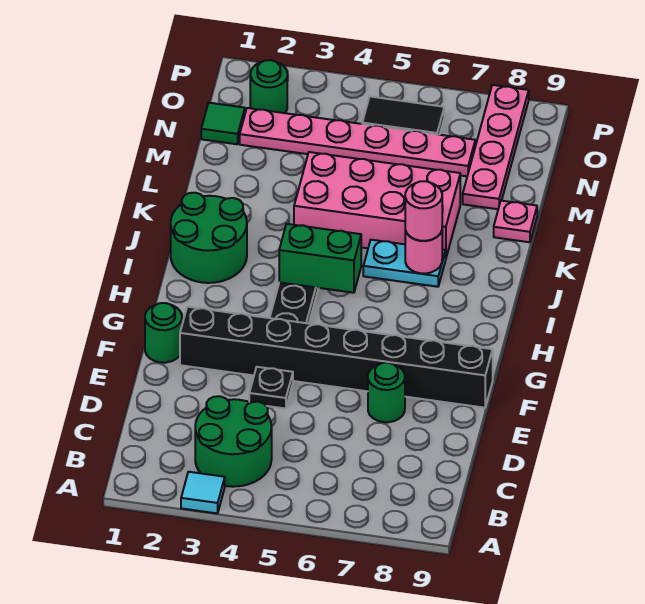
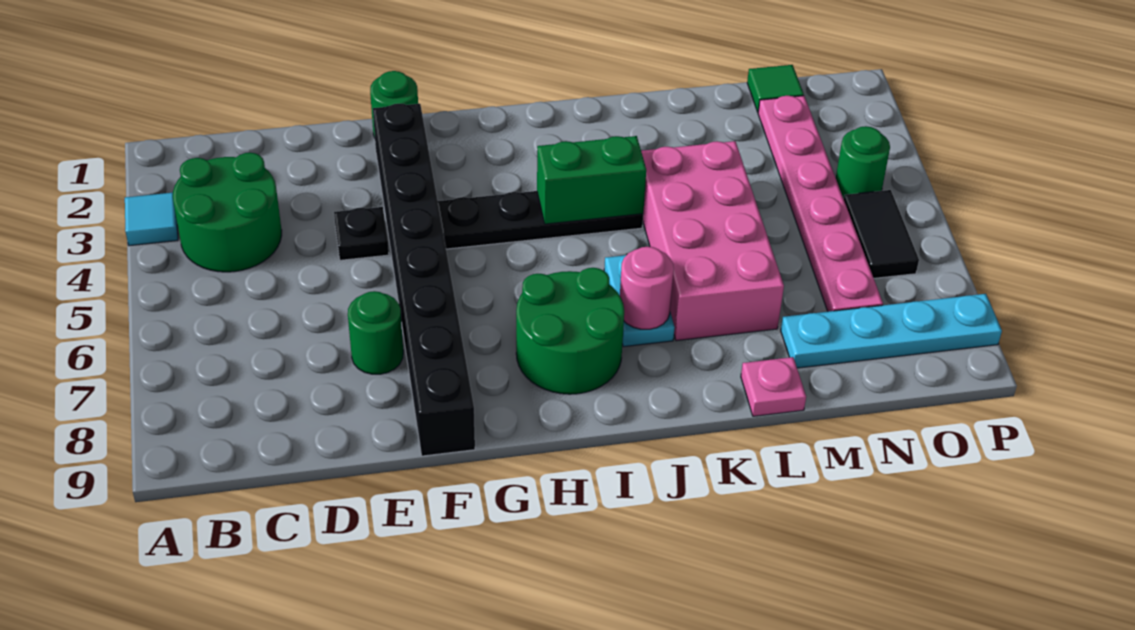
green round brick I1:J2 level 1 -> green round brick H7:I8 level 1
green brick I4:I5 level 2 -> green brick I4:J4 level 2
pink round brick J7 level 3 -> none
pink plate M8:P8 level 1 -> cyan plate M8:P8 level 1
green round brick O2 level 1 -> green round brick O4 level 1

